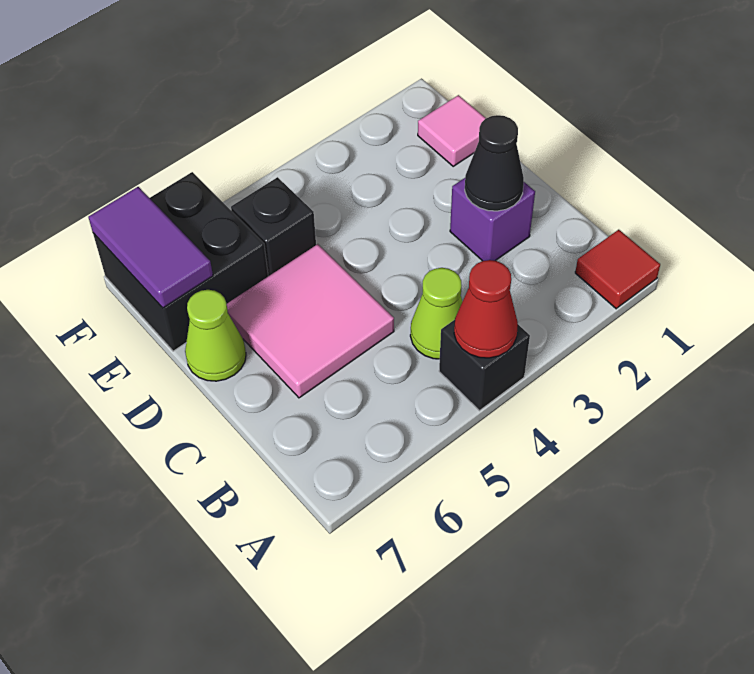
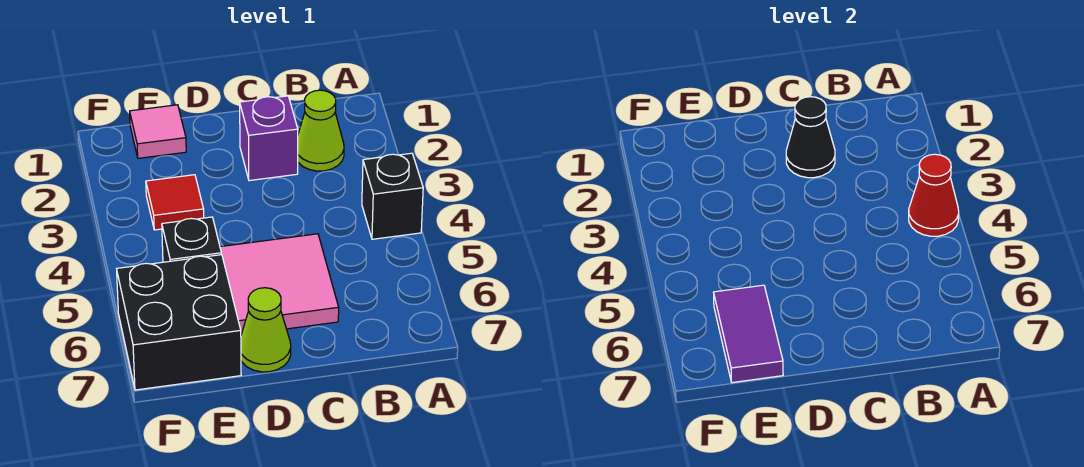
red tile A1 level 1 -> red tile E3 level 1
lime cone B4 level 1 -> lime cone B2 level 1
purple tile E7:F7 level 2 -> purple tile E6:E7 level 2

